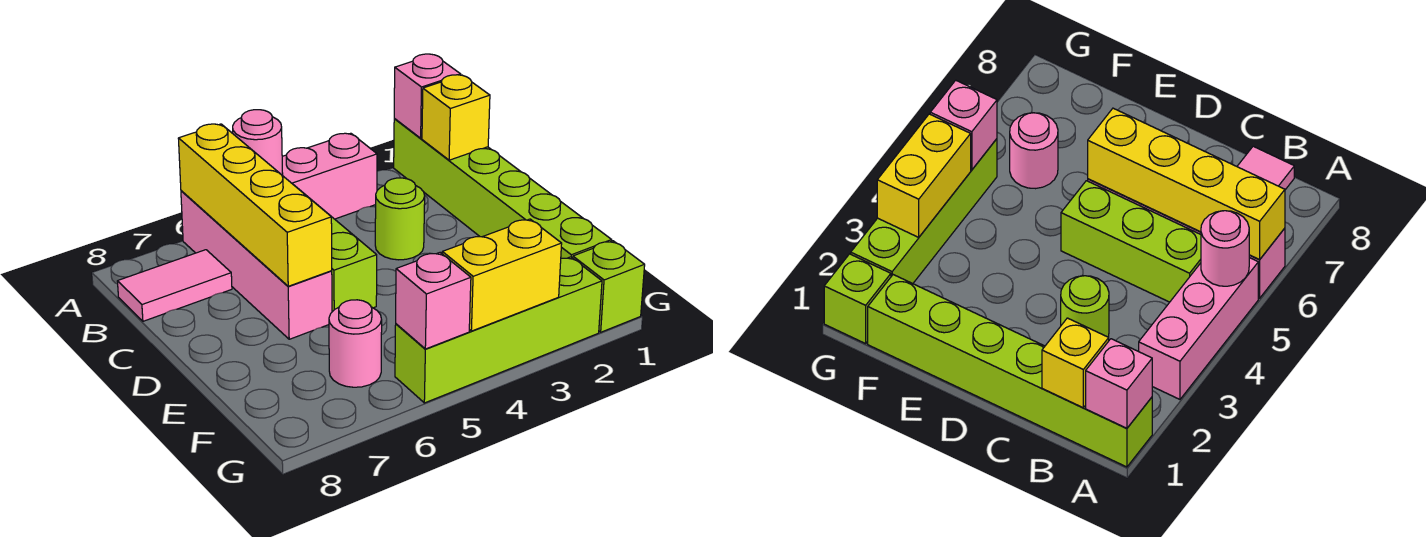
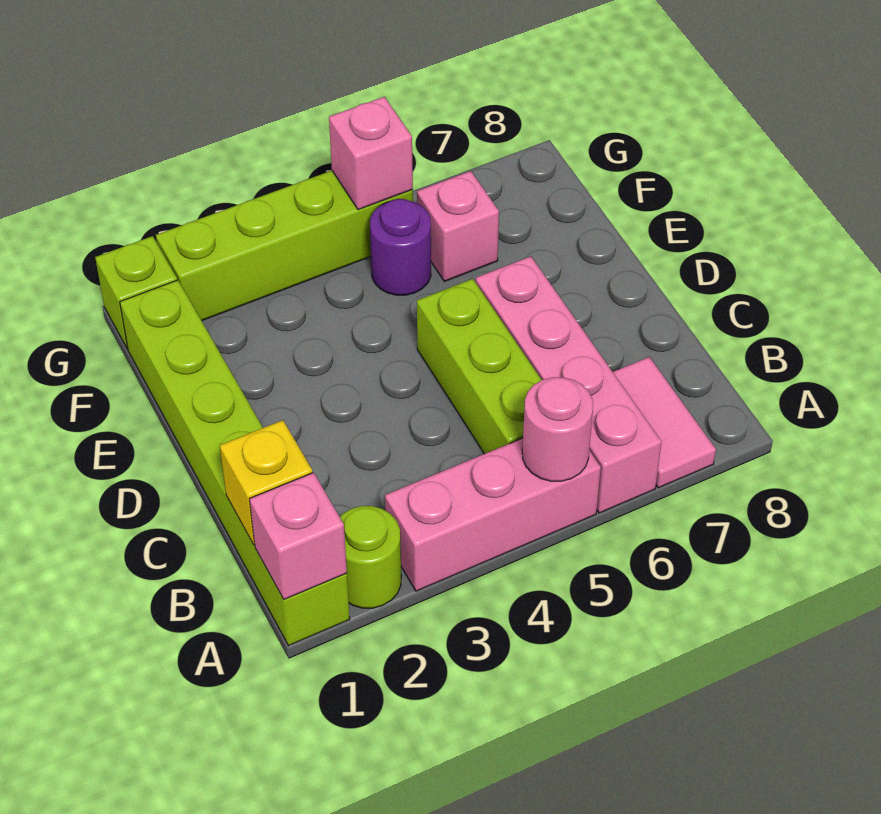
yellow brick A6:D6 level 2 -> none
pink tile B7:B8 level 1 -> pink tile A7:B7 level 1
lime round brick C3 level 1 -> lime round brick A2 level 1
none -> purple round brick F5 level 1
pink round brick F6 level 1 -> pink brick F6 level 1
yellow brick G3:G4 level 2 -> none

